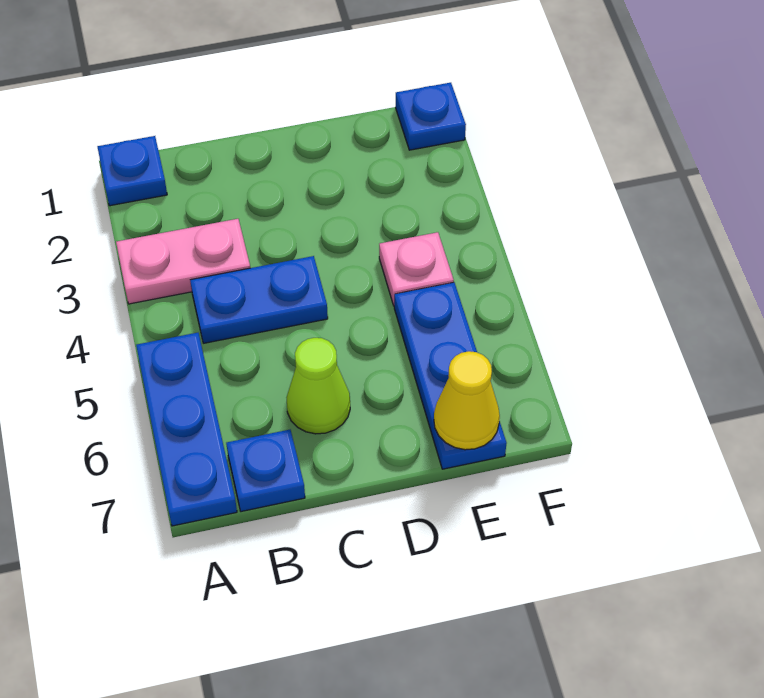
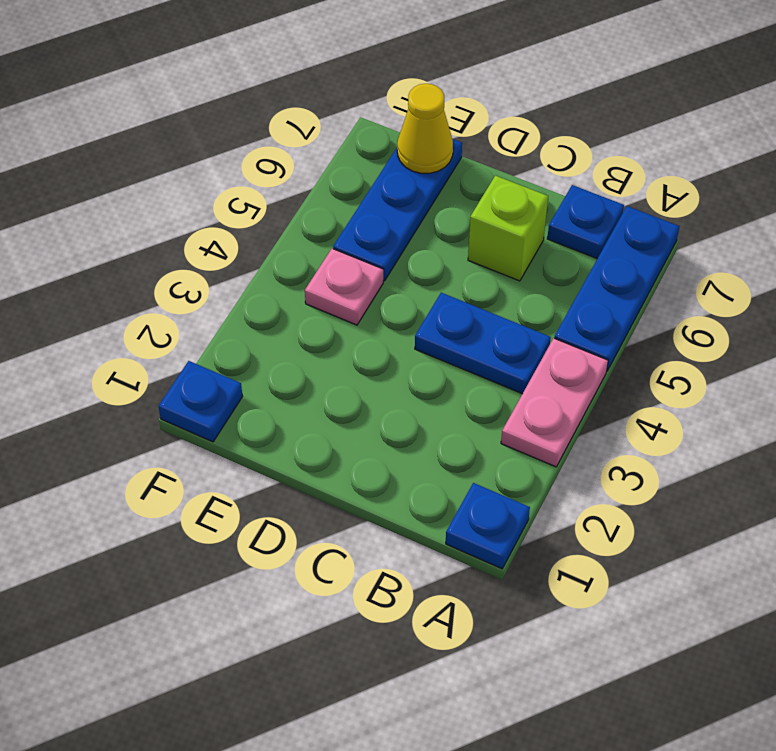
pink plate A3:B3 level 1 -> pink plate A3:A4 level 1
lime cone C6 level 1 -> lime brick C6 level 1

